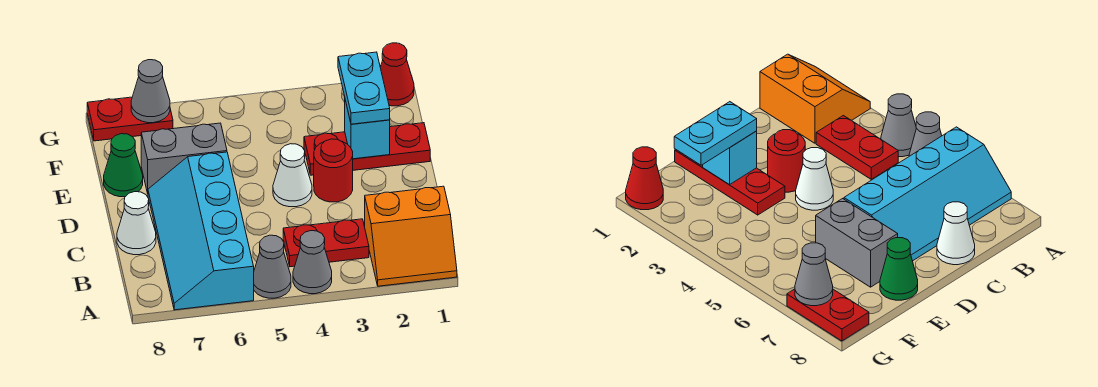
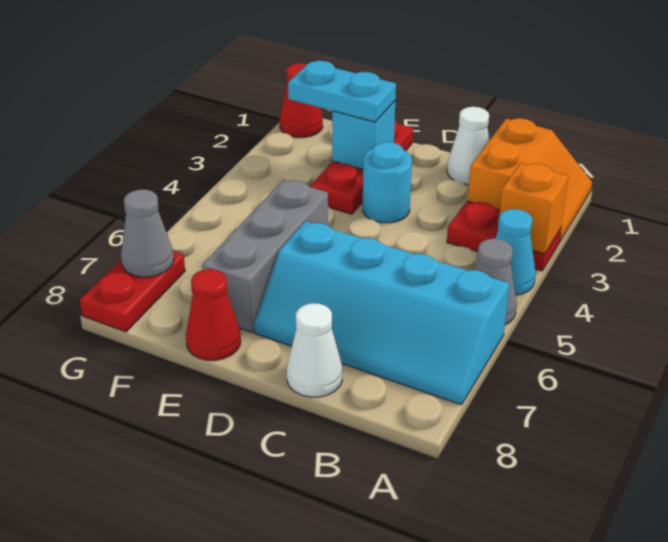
none -> orange brick A3 level 2
grey cone A4 level 1 -> cyan cone A4 level 1
red plate B3:B4 level 1 -> red plate A3:B3 level 1
red round brick D3 level 1 -> cyan round brick D3 level 1
white cone D4 level 1 -> white cone C1 level 1
grey brick E6:E7 level 1 -> grey brick E5:E7 level 1
green cone E8 level 1 -> red cone E8 level 1

